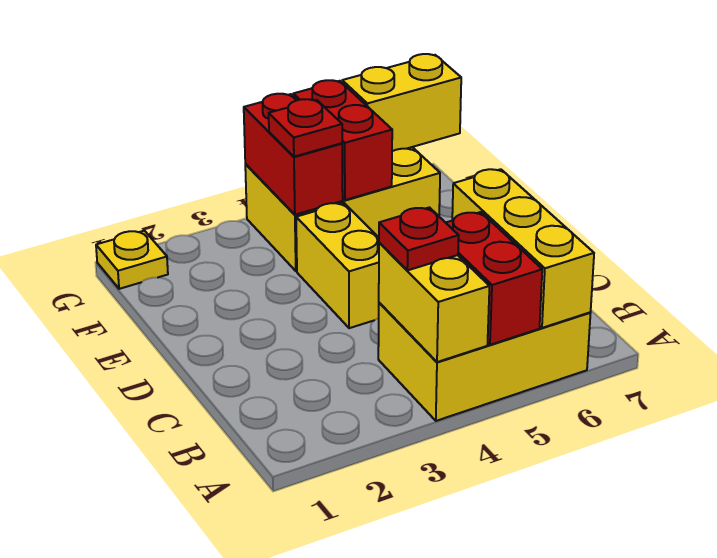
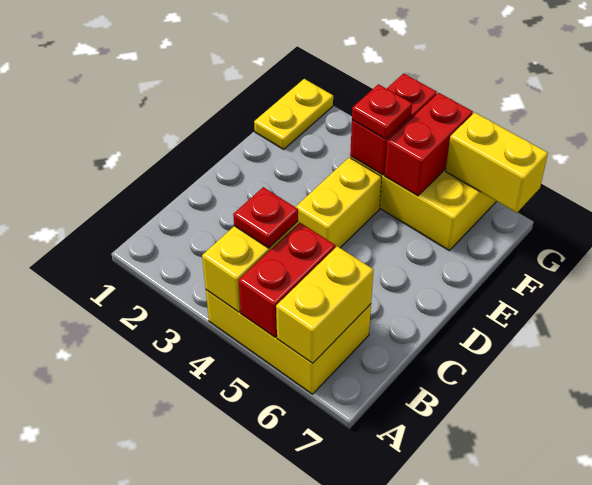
yellow brick A6:C6 level 2 -> yellow brick A6:B6 level 2
yellow plate G1 level 1 -> yellow plate F1:G1 level 1

